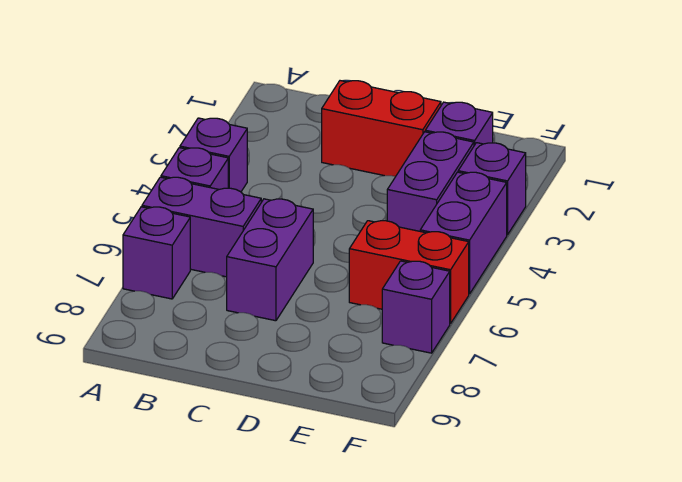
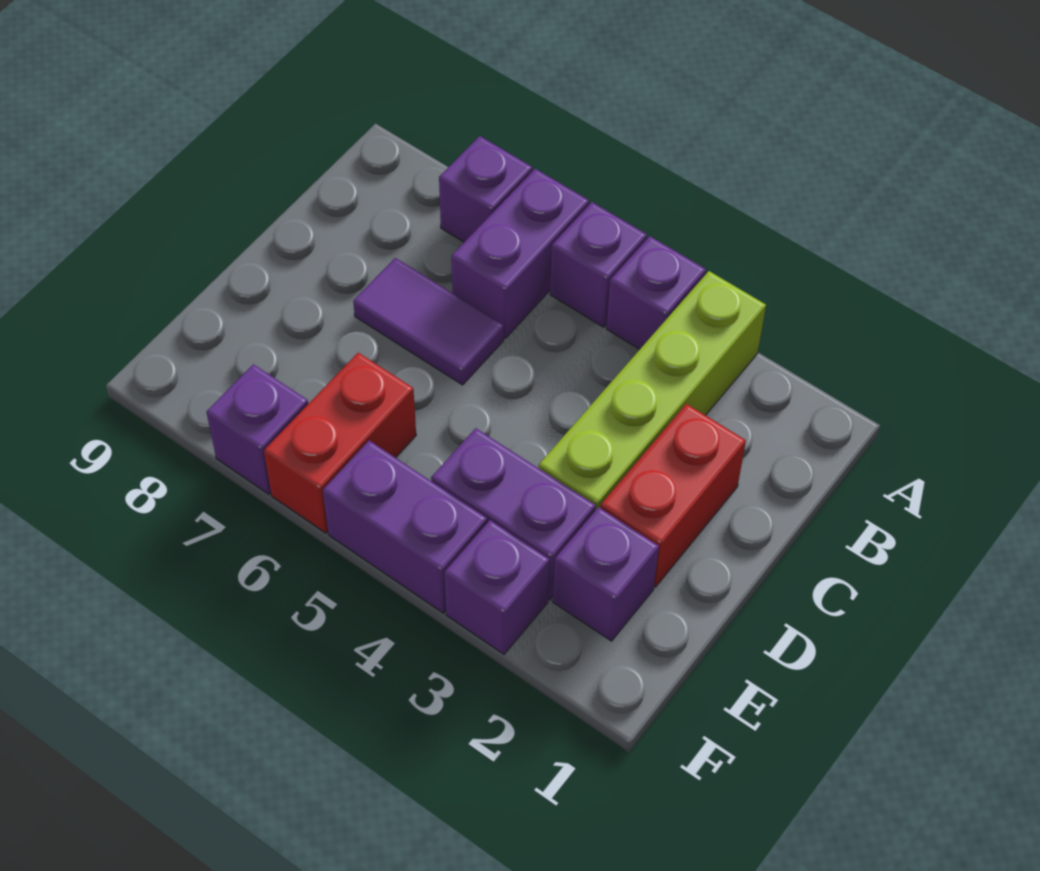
none -> lime brick A3:D3 level 1
purple brick C6:C7 level 1 -> purple tile C6:C7 level 1

